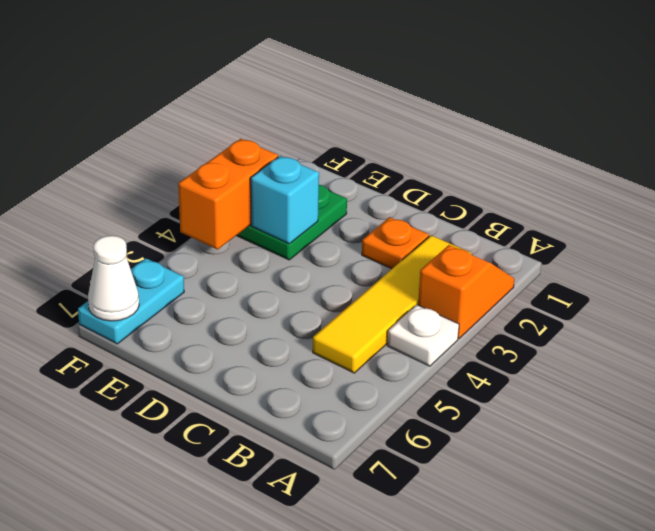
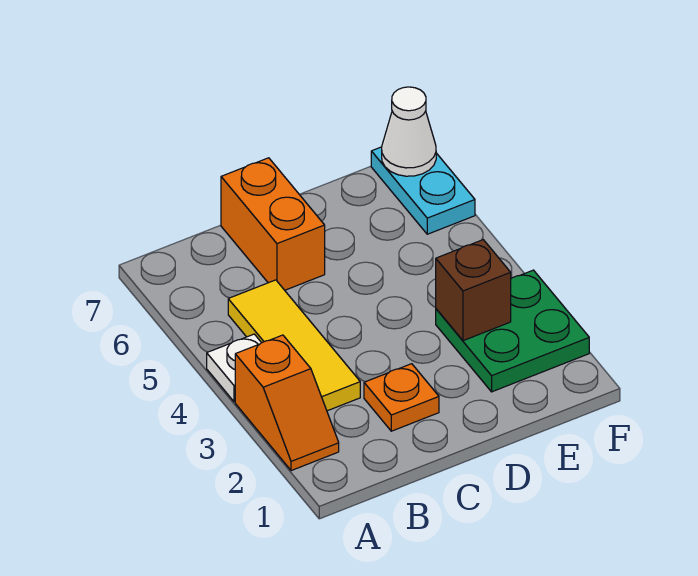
yellow tile B2:B5 level 1 -> yellow tile B3:B5 level 1
cyan brick E3 level 2 -> brown brick E3 level 2
orange brick F3:F4 level 2 -> orange brick C6:C7 level 1

